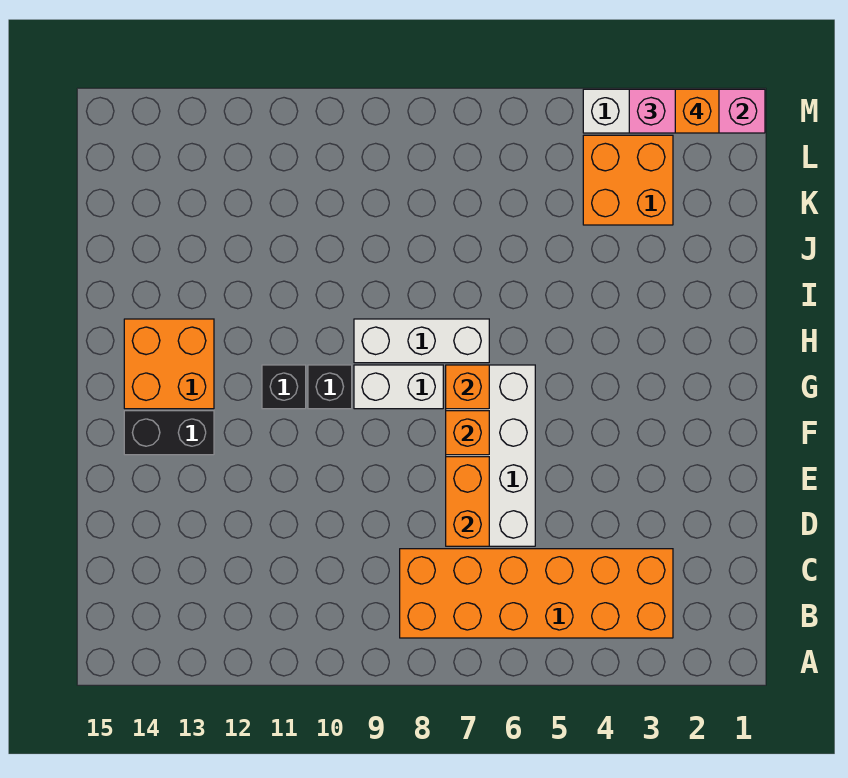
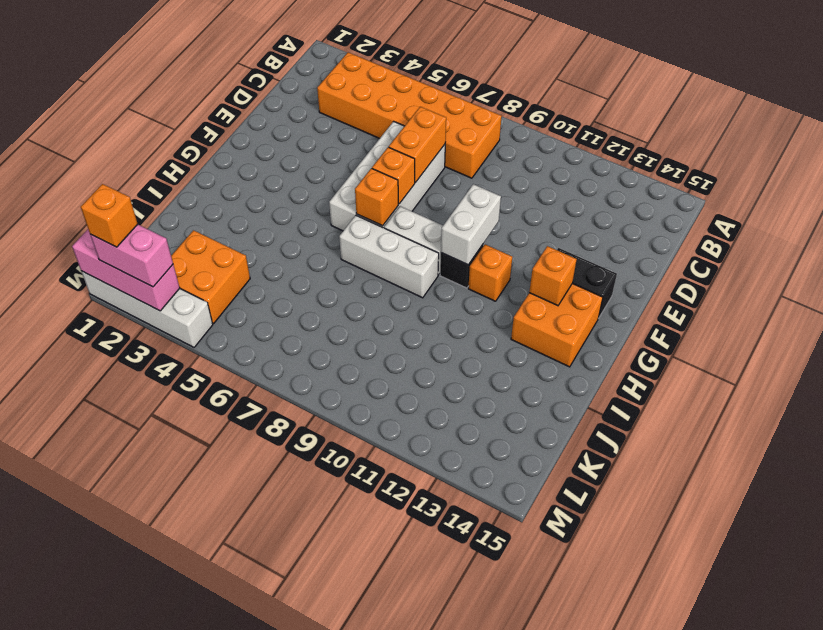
none -> white brick F10:G10 level 2
black brick G11 level 1 -> orange brick G11 level 1
none -> orange brick G13 level 2

